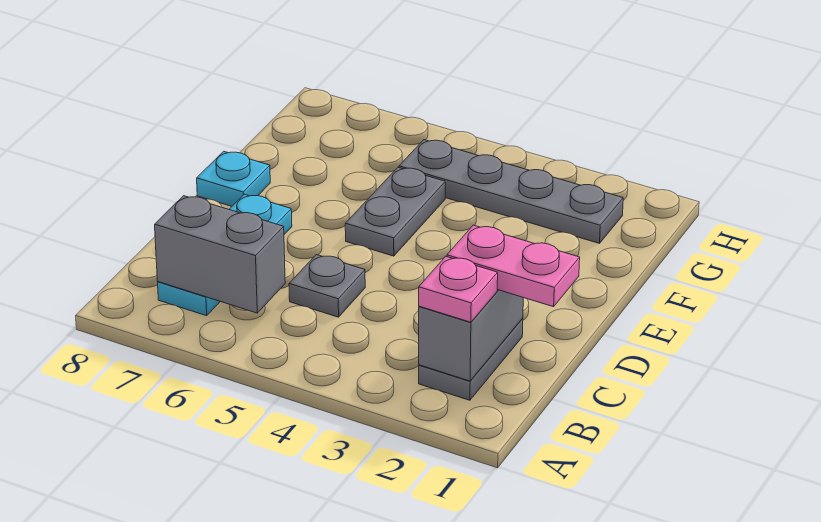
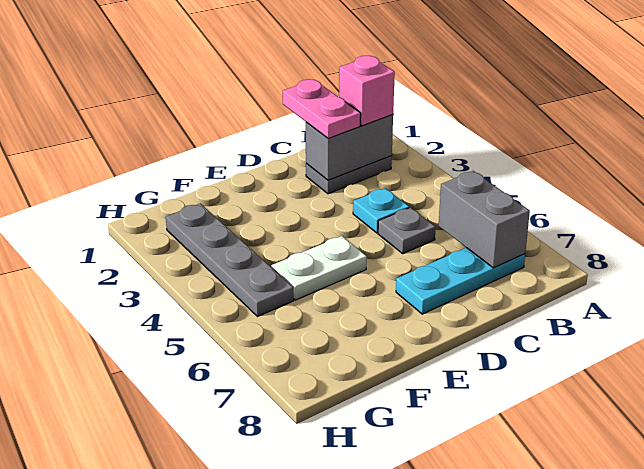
pink plate B2 level 3 -> pink brick B2 level 3
grey plate E5:F5 level 1 -> white plate E5:F5 level 1
cyan plate E8 level 1 -> cyan plate C4 level 1

